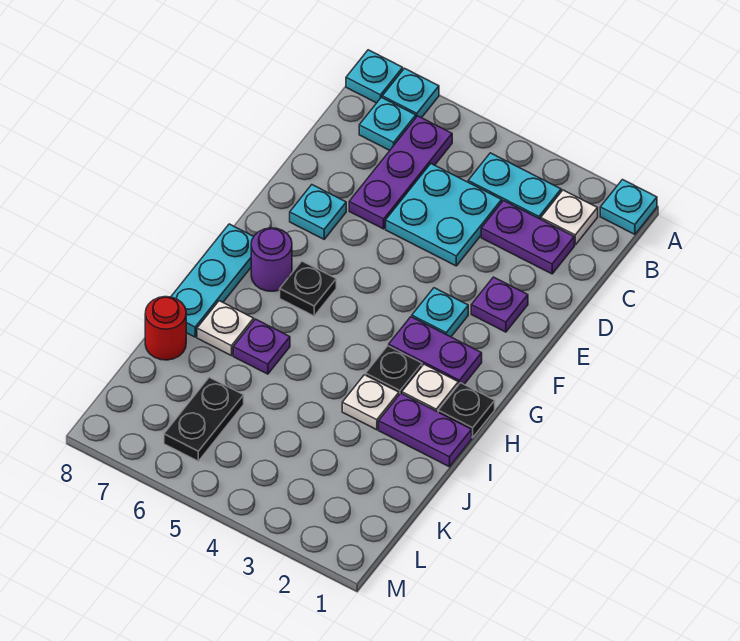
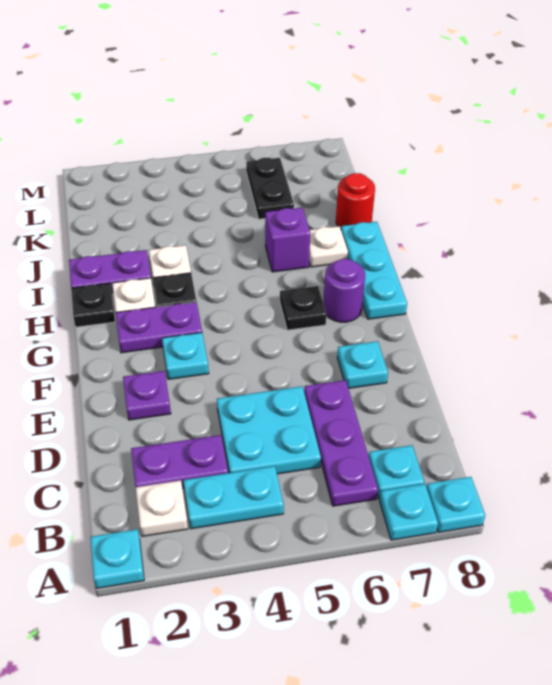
purple plate I6 level 1 -> purple brick I6 level 1

